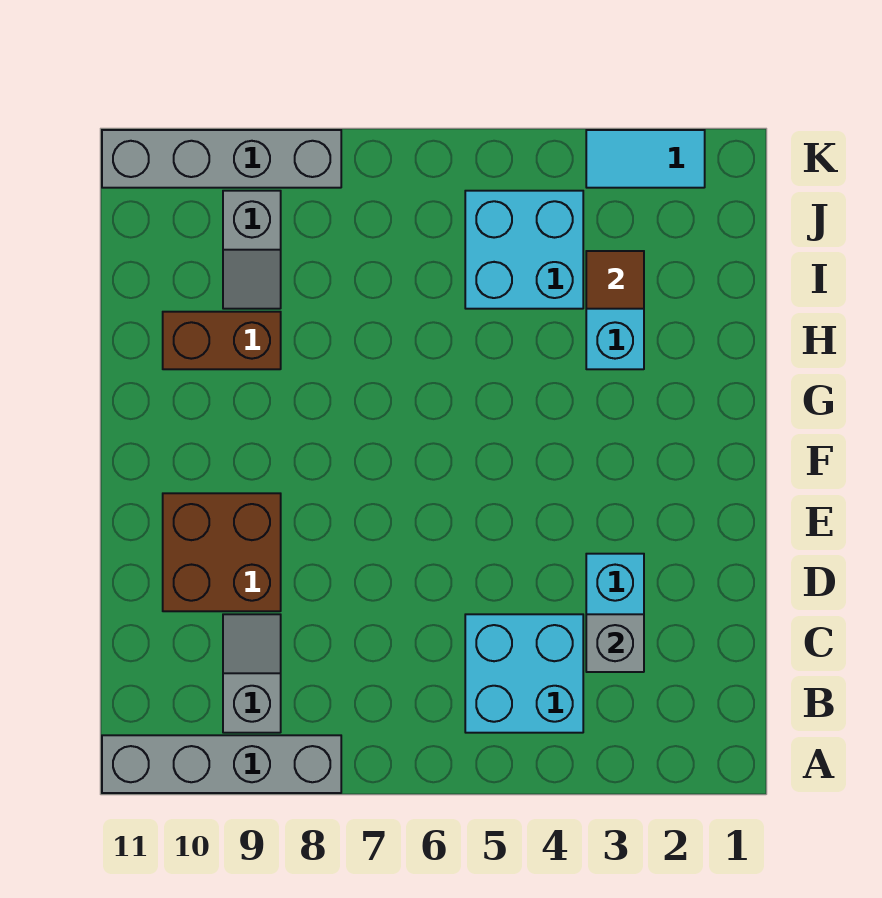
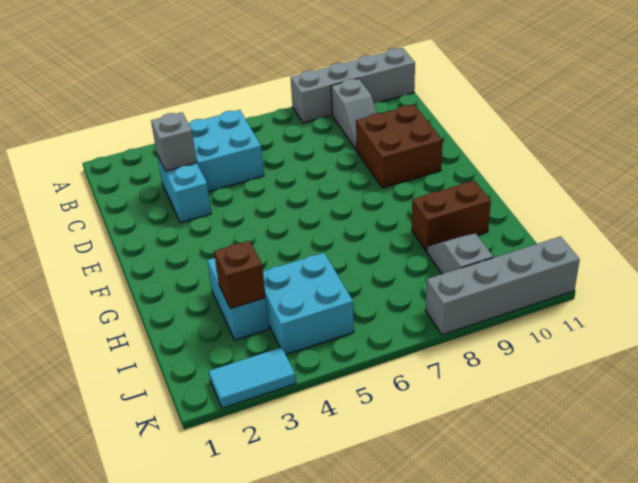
brown tile I3 level 2 -> brown brick I3 level 2

